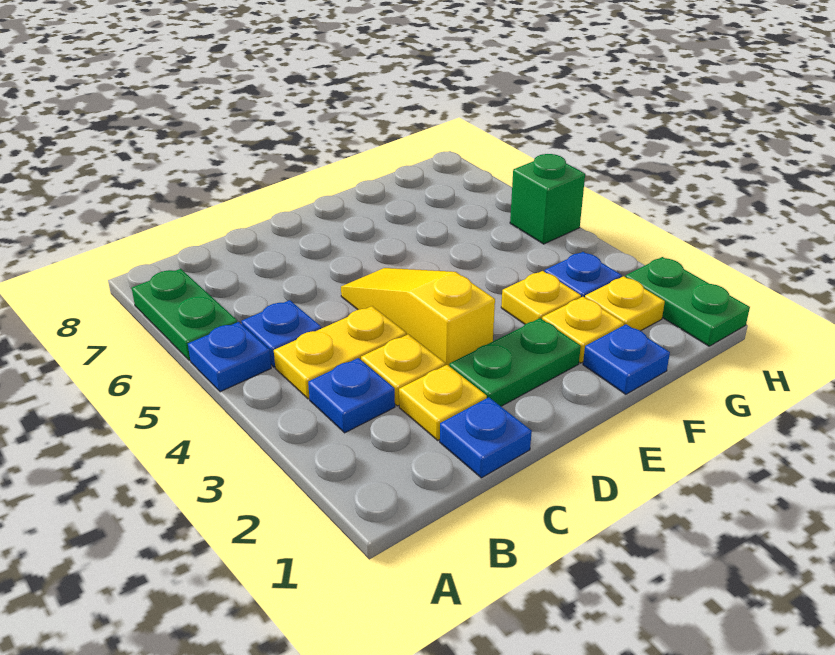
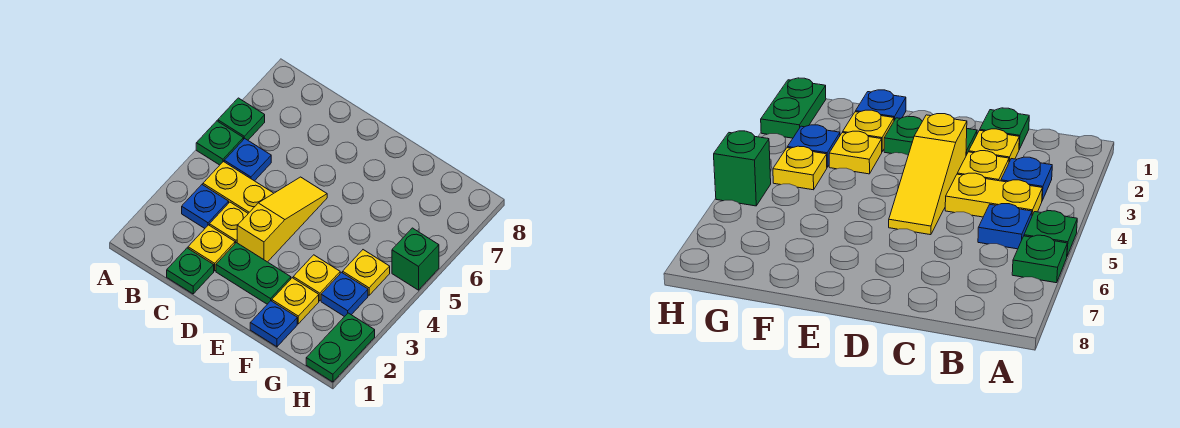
blue plate A5 level 1 -> green plate A5 level 1
green plate A6:A7 level 1 -> green plate A6 level 1
blue plate C1 level 1 -> green plate C1 level 1
yellow plate G2 level 1 -> yellow plate G4 level 1

